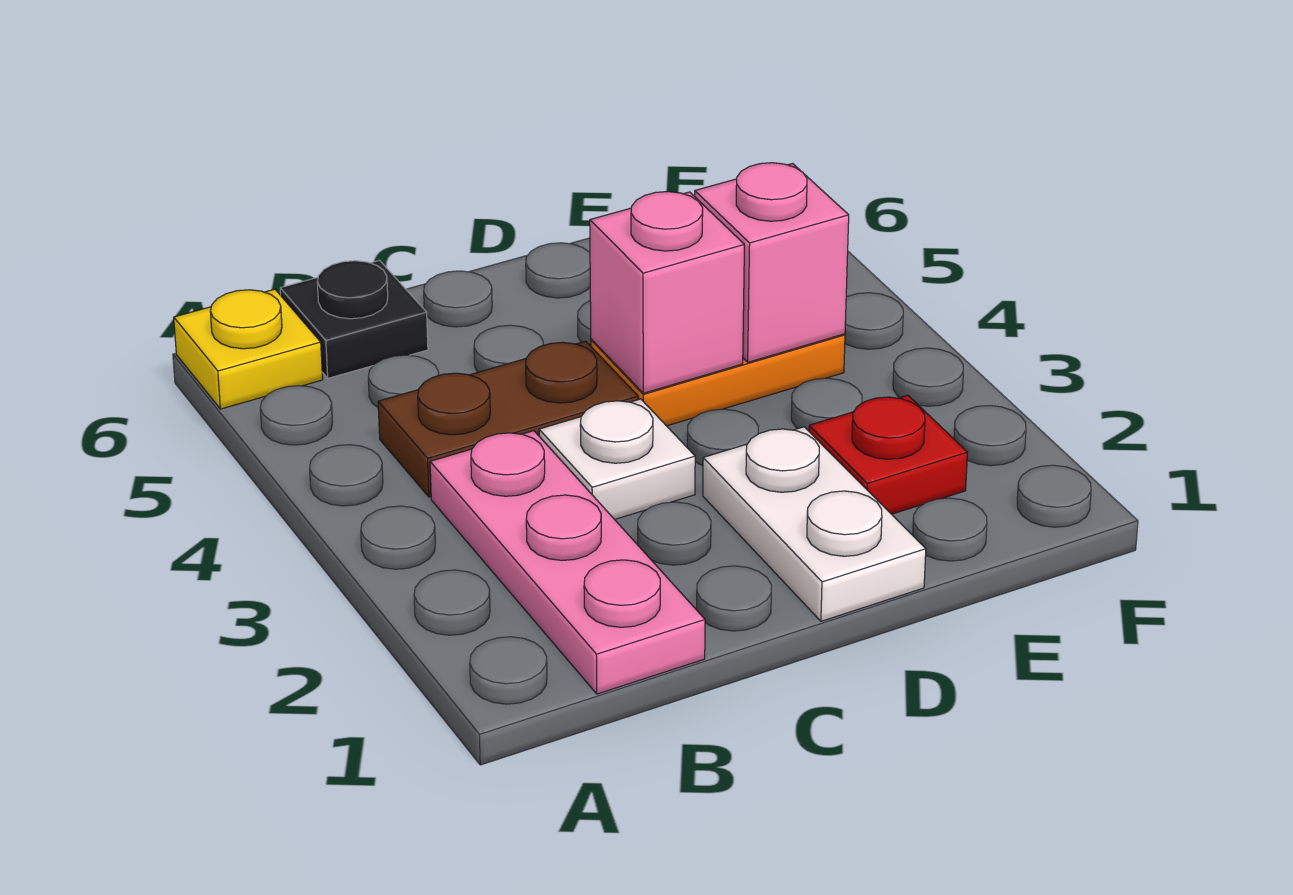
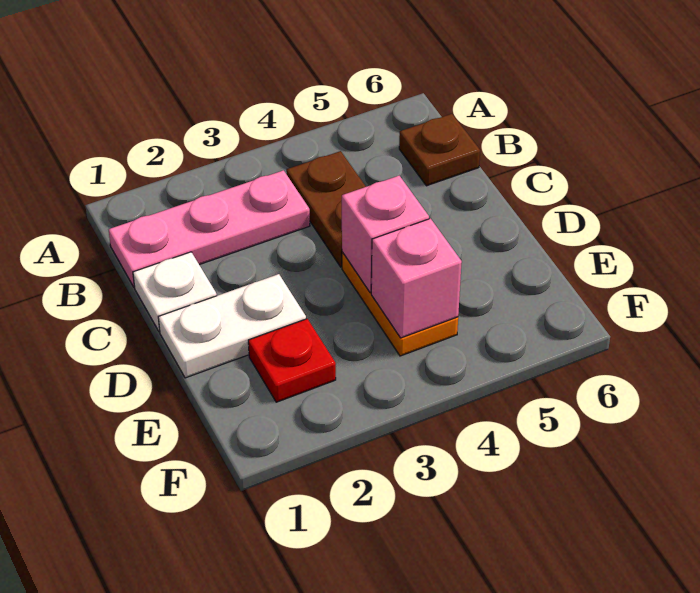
yellow plate A6 level 1 -> none
black plate B6 level 1 -> brown plate B6 level 1
white plate C3 level 1 -> white plate C1 level 1

